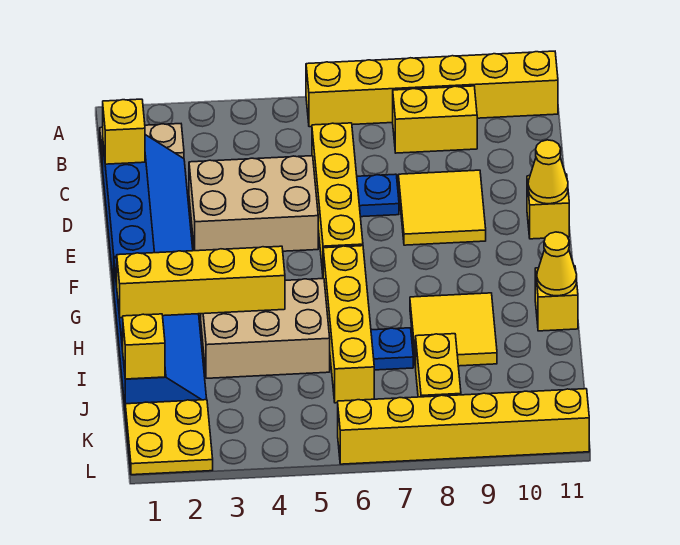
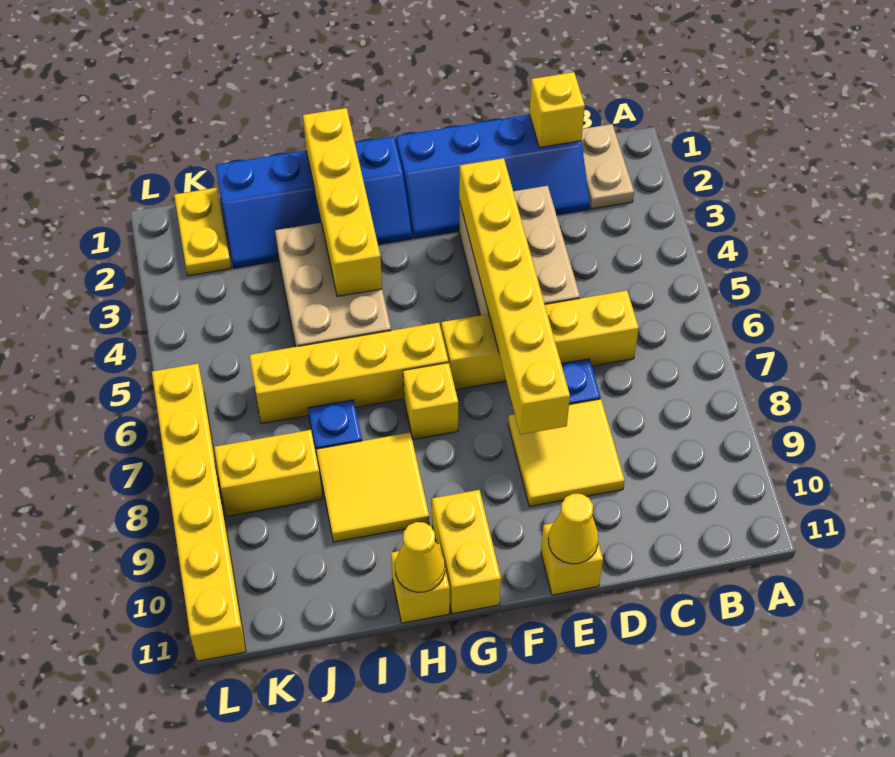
yellow brick A6:A11 level 1 -> yellow brick E3:E8 level 2
yellow brick B8:B9 level 1 -> yellow brick G10:G11 level 1
yellow brick J1 level 2 -> yellow brick G7 level 1
yellow plate K1:L2 level 1 -> yellow plate K1:K2 level 1

